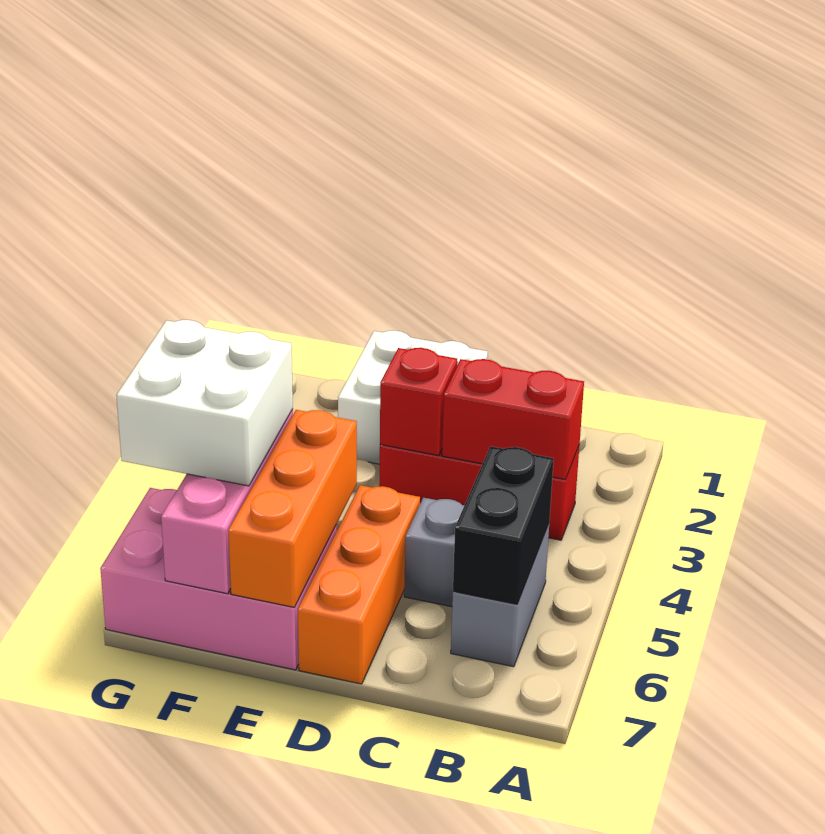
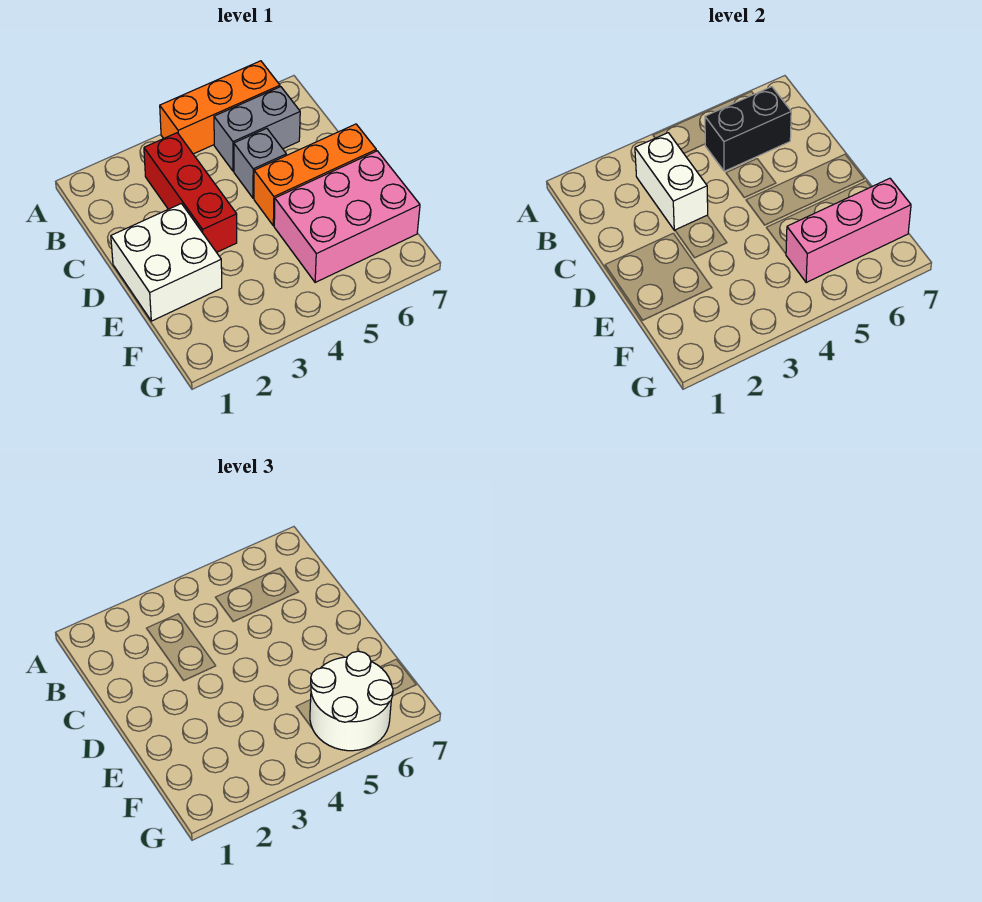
red brick B3:C3 level 2 -> white brick B3:C3 level 2
red brick D3 level 2 -> none
orange brick E5:E7 level 2 -> orange brick A4:A6 level 1
pink brick E6:G7 level 1 -> pink brick E5:F7 level 1
white brick F5:G6 level 3 -> white round brick F5:G6 level 3

